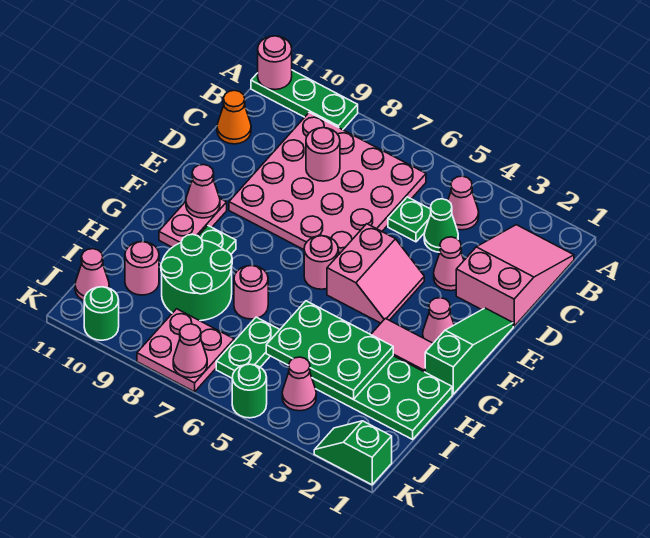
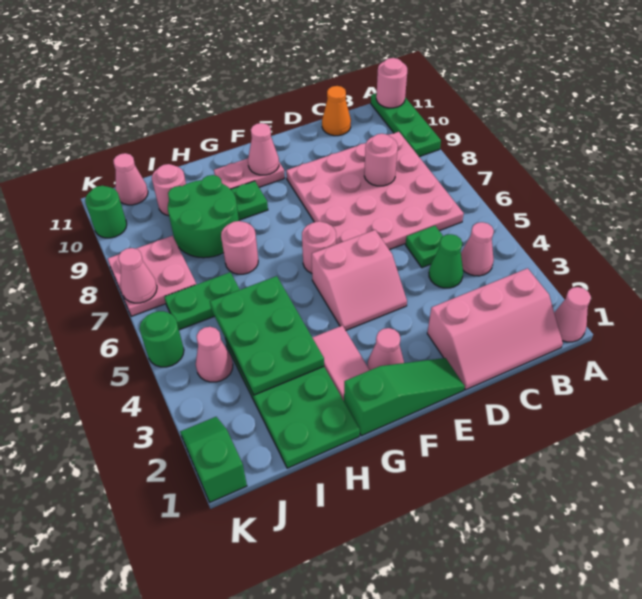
pink slope B1:D2 level 1 top D -> pink slope B1:D2 level 1 top 2
pink cone D3 level 1 -> pink cone A1 level 1

